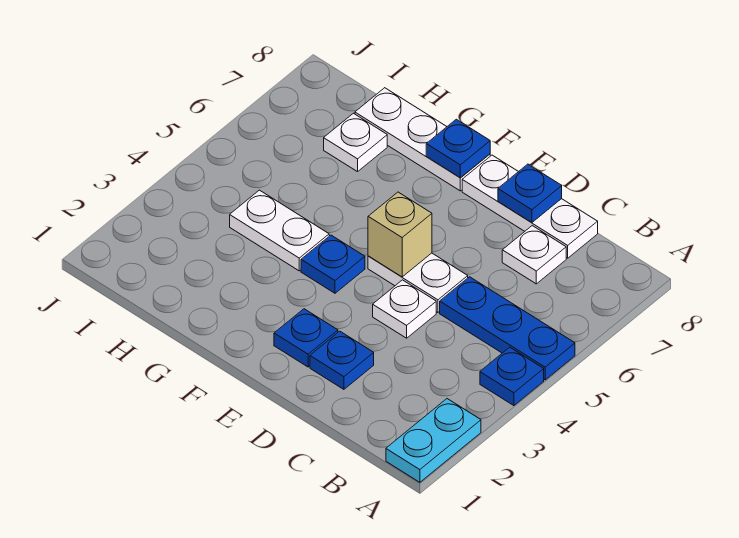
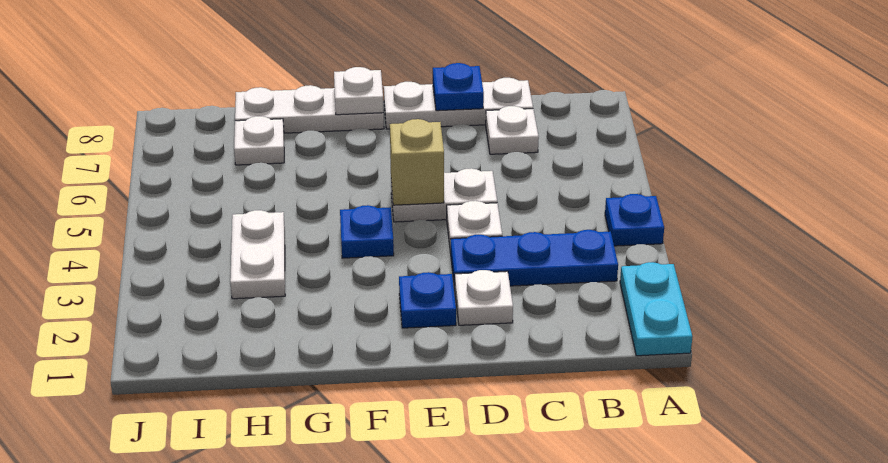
blue plate A5:C5 level 1 -> blue plate B3:D3 level 1
blue plate D2 level 1 -> white plate D2 level 1
blue plate F8 level 2 -> white plate F8 level 2
white plate G4:H4 level 1 -> white plate H3:H4 level 1

